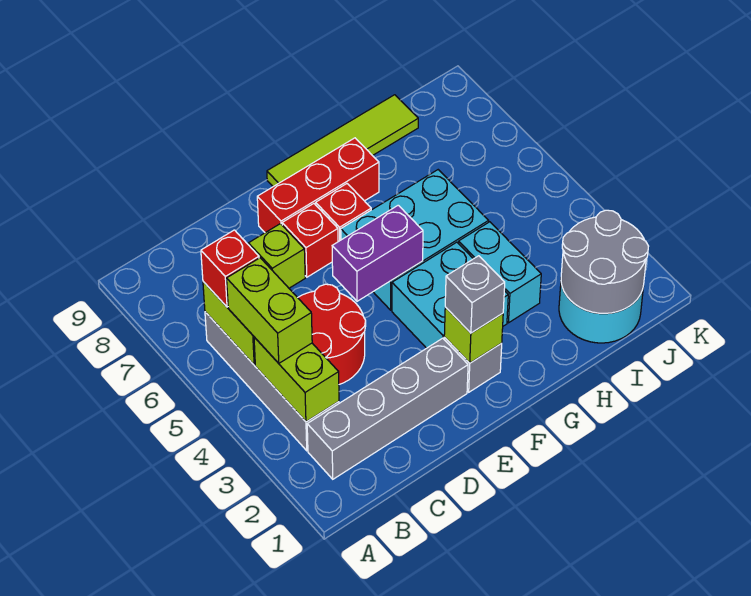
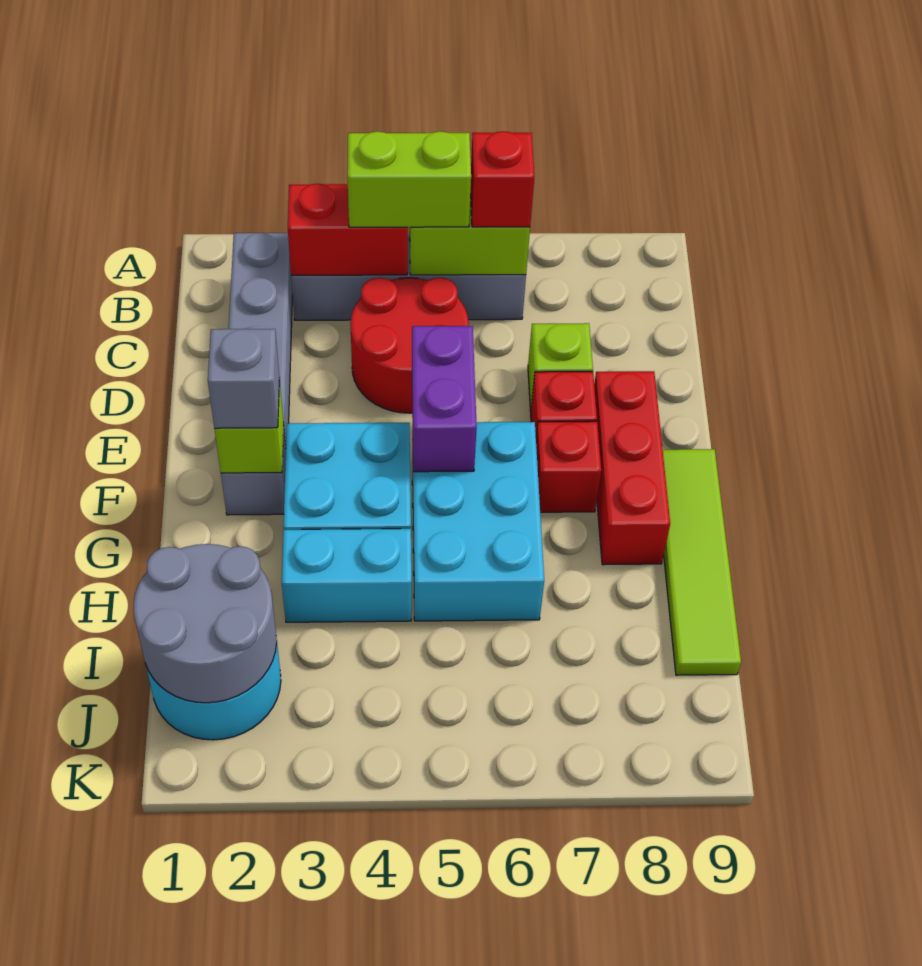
lime brick B3:B4 level 2 -> red brick B3:B4 level 2

